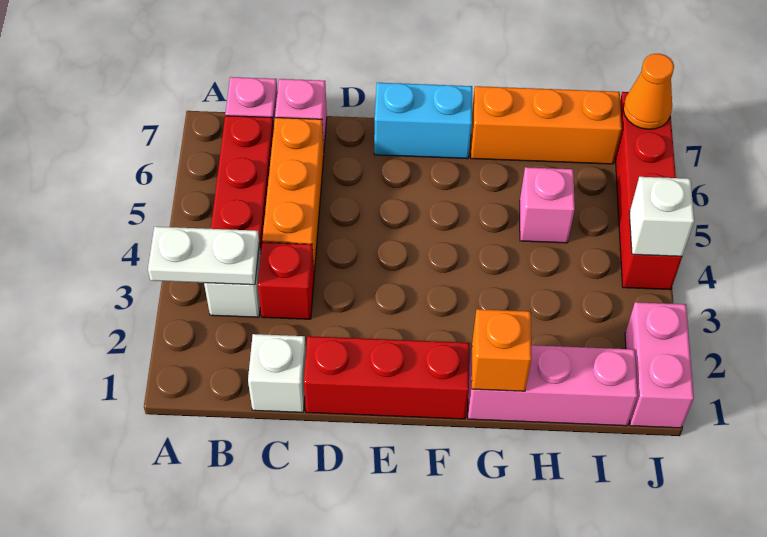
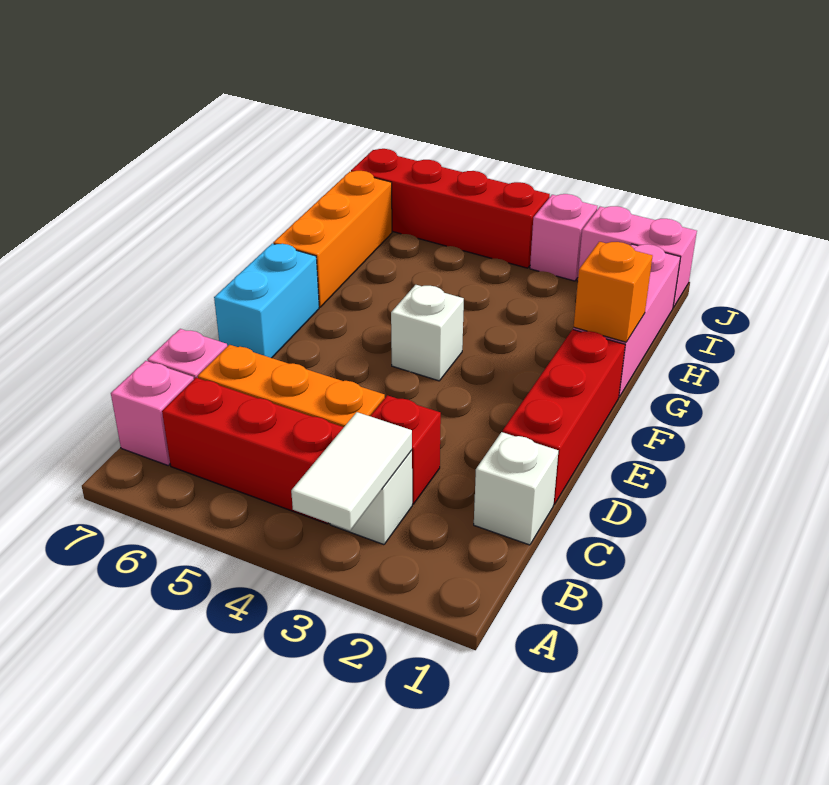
white plate A3:B3 level 2 -> white tile A3:B3 level 2
pink brick H5 level 1 -> pink brick J3 level 1
white brick J4 level 2 -> white brick F4 level 1
orange cone J7 level 2 -> none

